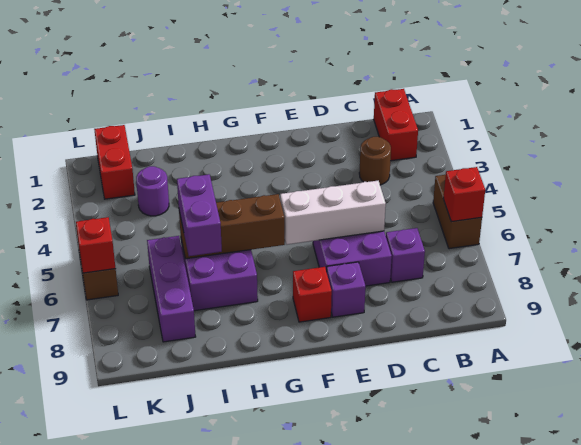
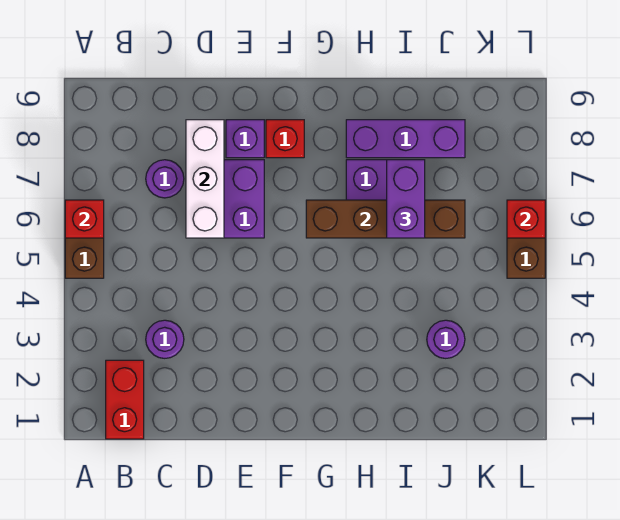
brown round brick C3 level 1 -> purple round brick C3 level 1
purple brick C7 level 1 -> purple round brick C7 level 1
white brick D6:F6 level 2 -> white brick D6:D8 level 2
brown brick G6:I6 level 2 -> brown brick G6:J6 level 2
purple brick J6:J8 level 1 -> purple brick H8:J8 level 1
red brick K1:K2 level 1 -> none

